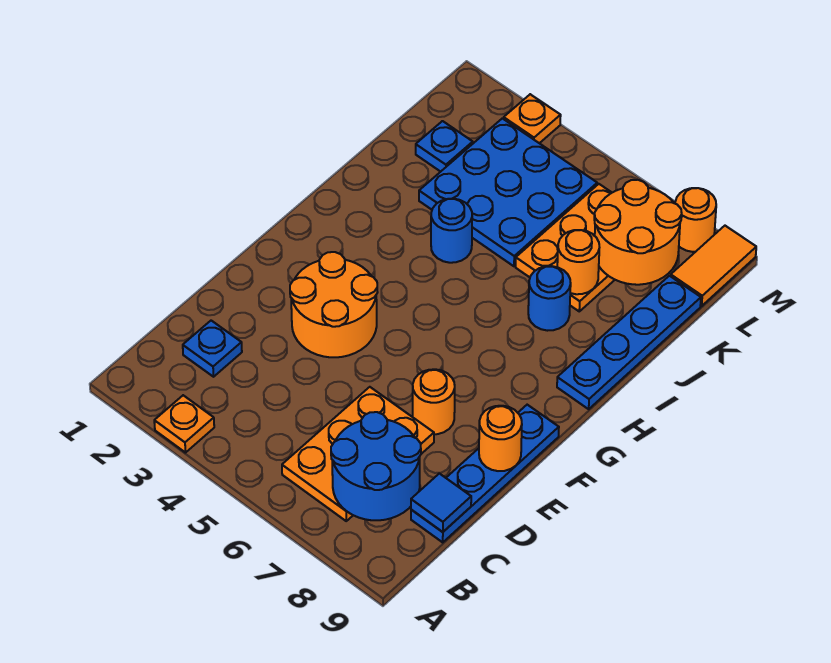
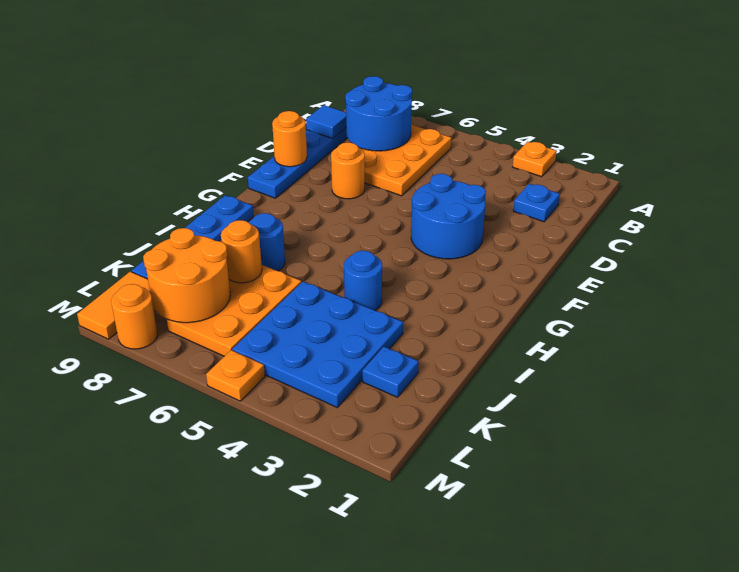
orange round brick E3:F4 level 1 -> blue round brick E3:F4 level 1
orange plate M3 level 1 -> orange plate M5 level 1

